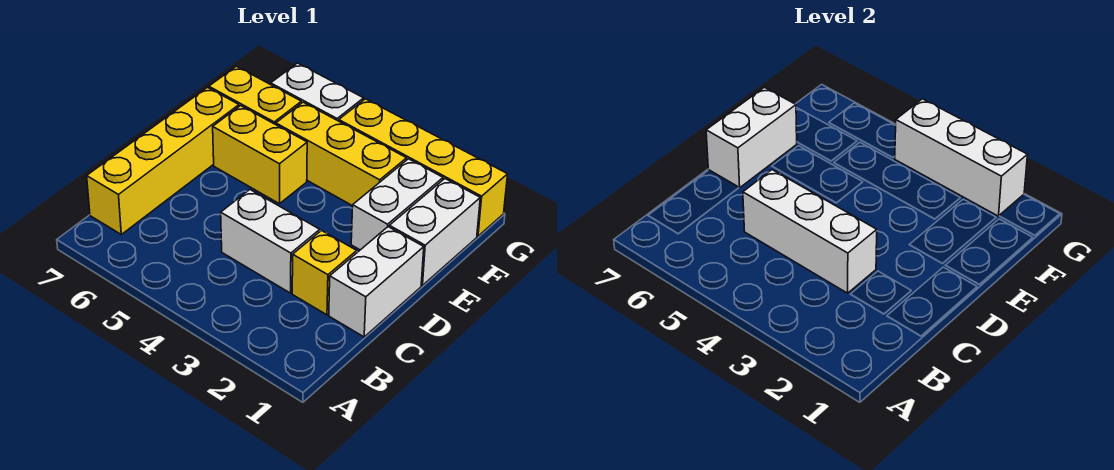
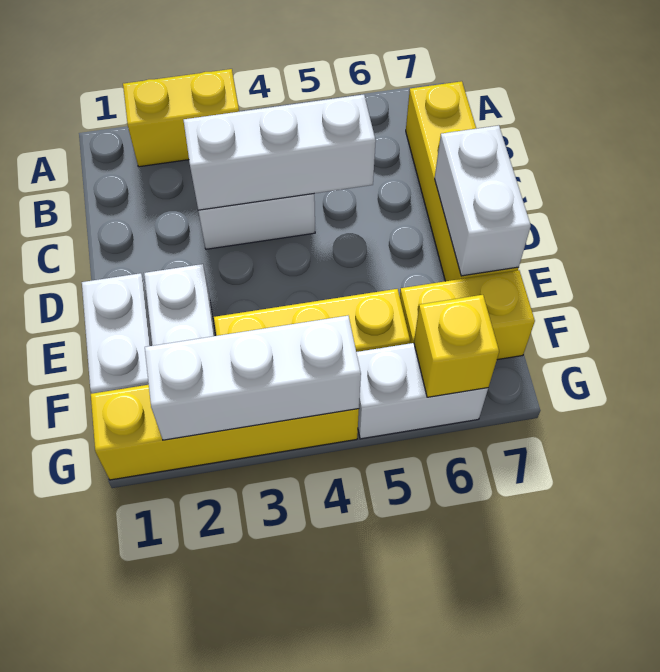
white brick C1:D1 level 1 -> none
yellow brick C2 level 1 -> yellow brick G6 level 2
yellow brick E5:E6 level 1 -> yellow brick A2:A3 level 1

